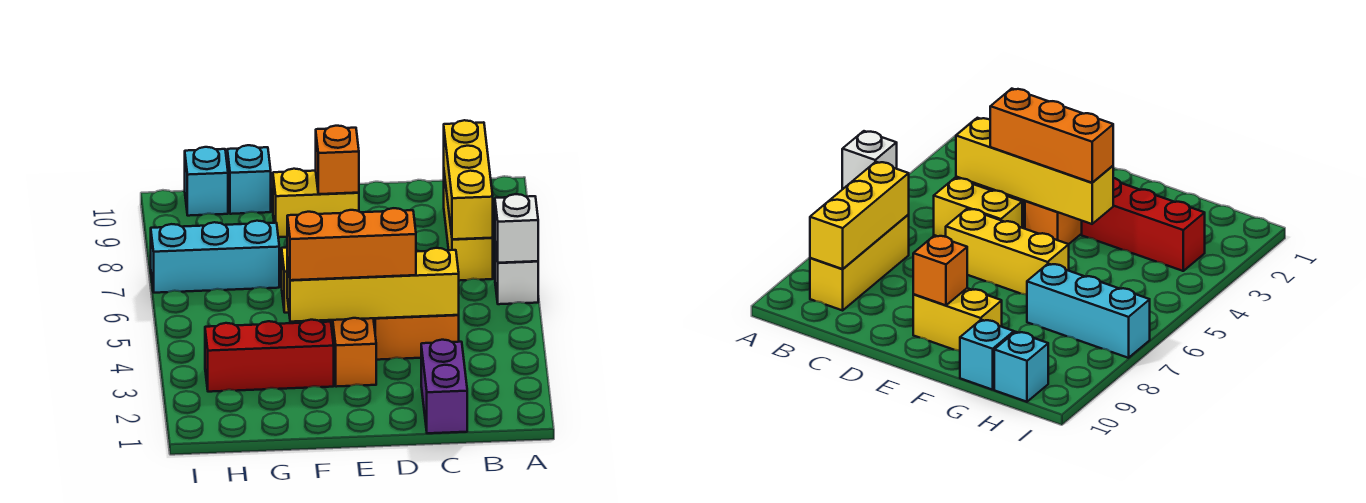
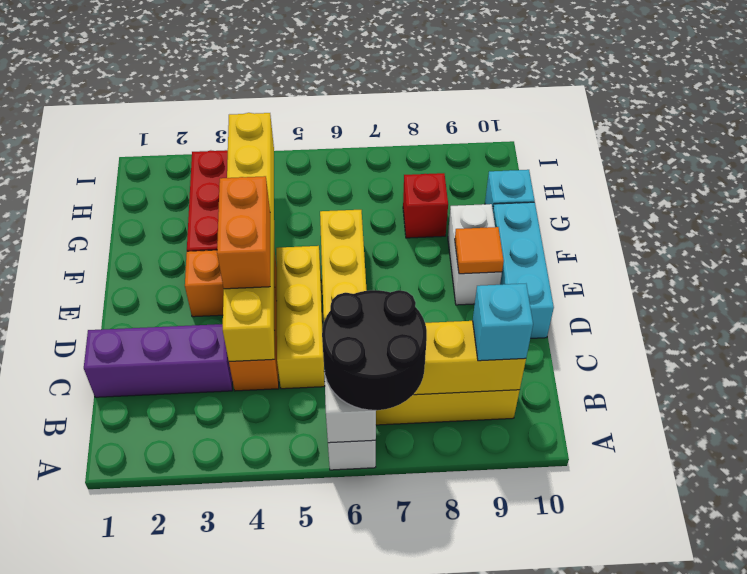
none -> black round brick A6:B7 level 3
purple brick C1:C2 level 1 -> purple brick C1:C3 level 1
yellow brick C4:F4 level 2 -> yellow brick C4:H4 level 2
yellow brick C5:D5 level 1 -> yellow brick C5:E5 level 1
orange brick D4:F4 level 3 -> orange brick D4:E4 level 3
yellow brick E9:F9 level 1 -> white brick E9:F9 level 1
orange brick E9 level 2 -> orange tile E9 level 2
cyan brick G7:I7 level 1 -> cyan brick D10:F10 level 1
none -> red brick G8 level 1
cyan brick H10 level 1 -> cyan brick B9 level 3

